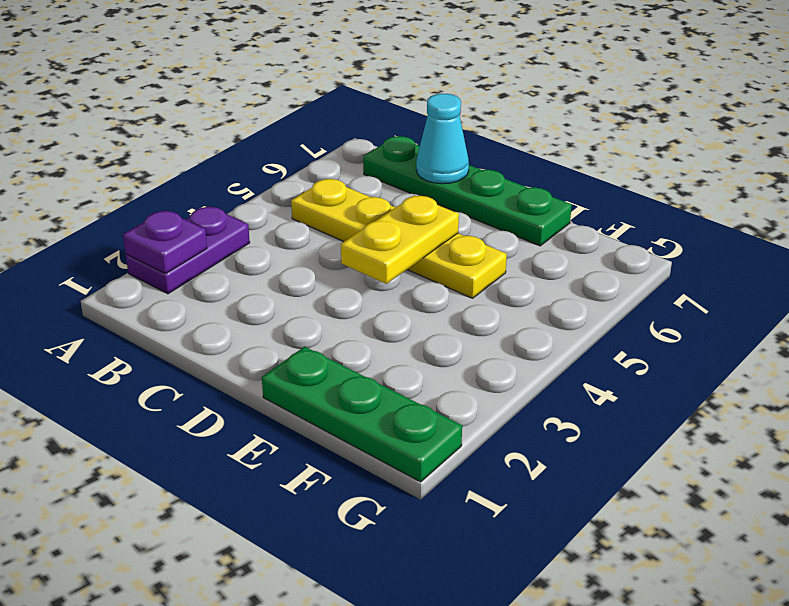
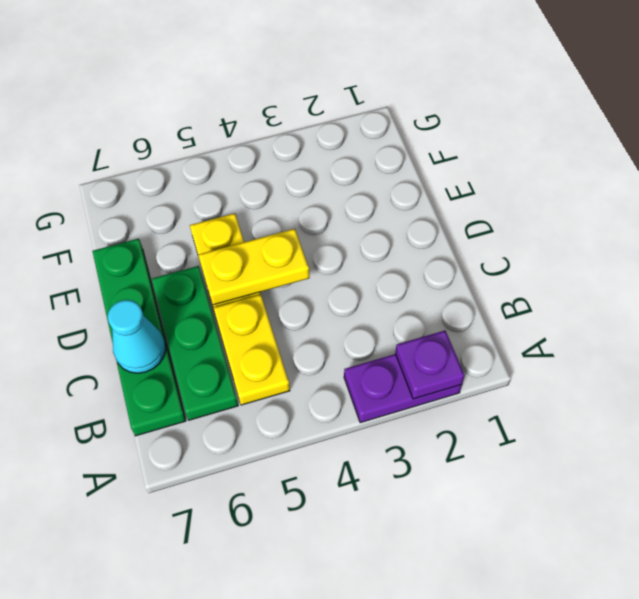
green plate E1:G1 level 1 -> green plate B6:D6 level 1

